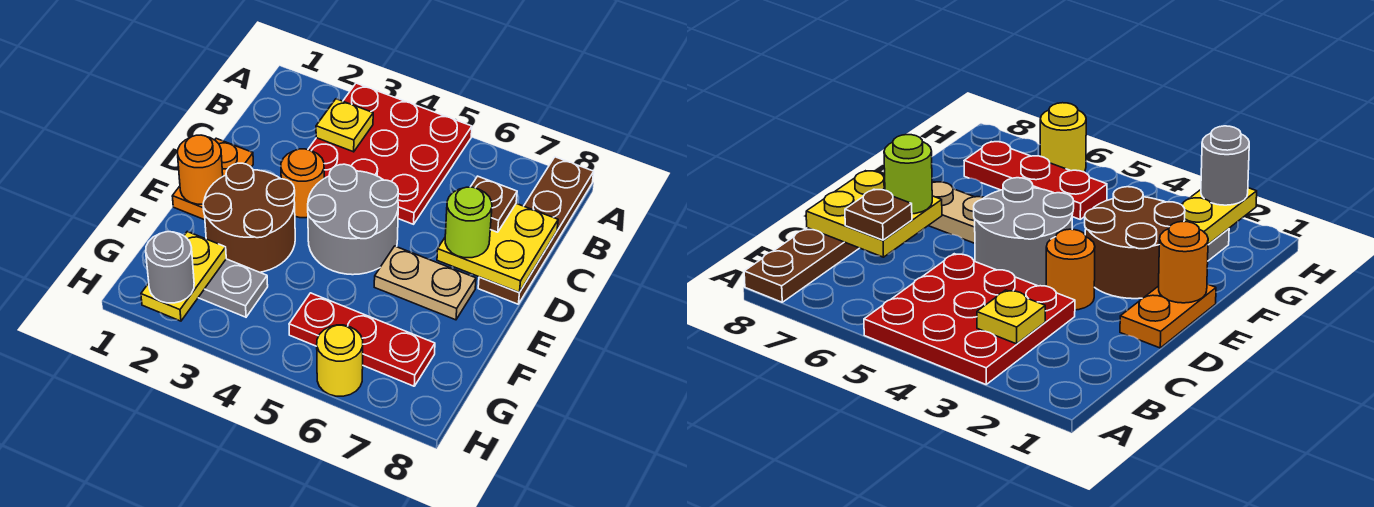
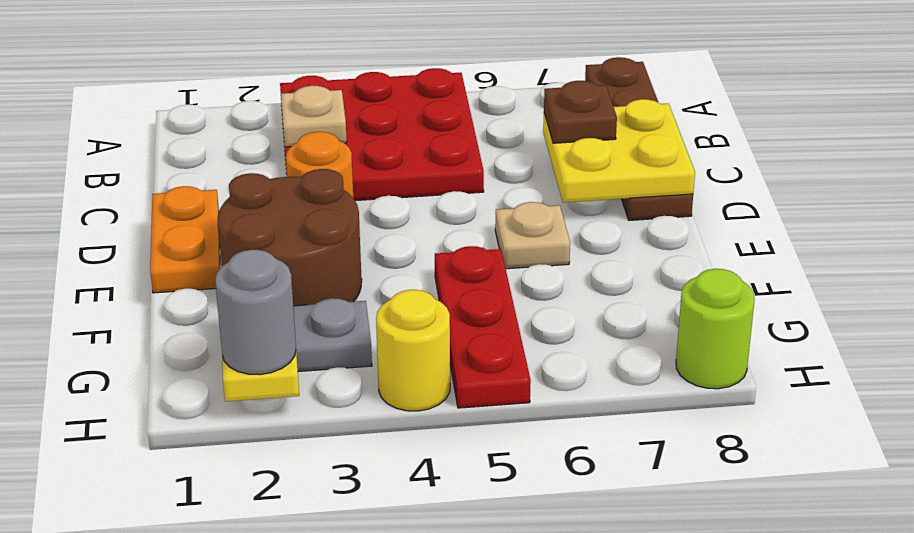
yellow plate B3 level 2 -> tan plate B3 level 2
grey round brick D4:E5 level 1 -> none
lime round brick D7 level 3 -> lime round brick H8 level 1
orange round brick E1 level 2 -> none
tan plate E6:E7 level 1 -> tan plate E6 level 1
red plate G5:G7 level 1 -> red plate F5:H5 level 1
yellow round brick H6 level 1 -> yellow round brick H4 level 1

